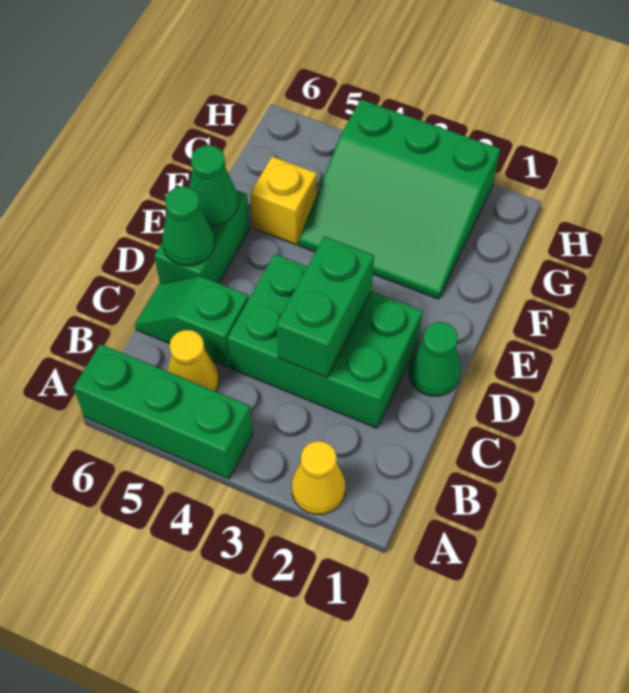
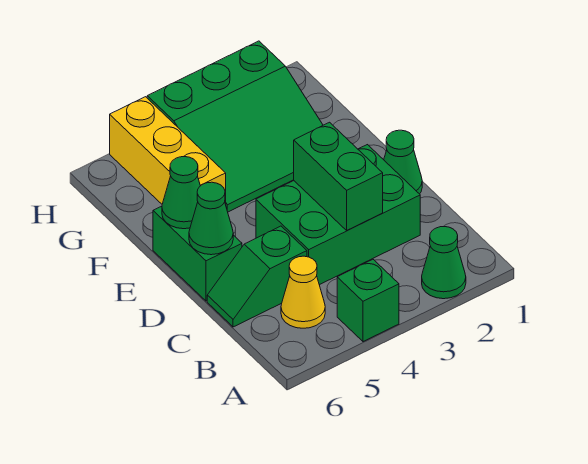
yellow cone A2 level 1 -> green cone A2 level 1
green brick A4:A6 level 1 -> green brick A4 level 1
yellow brick F5 level 1 -> yellow brick F5:H5 level 1

